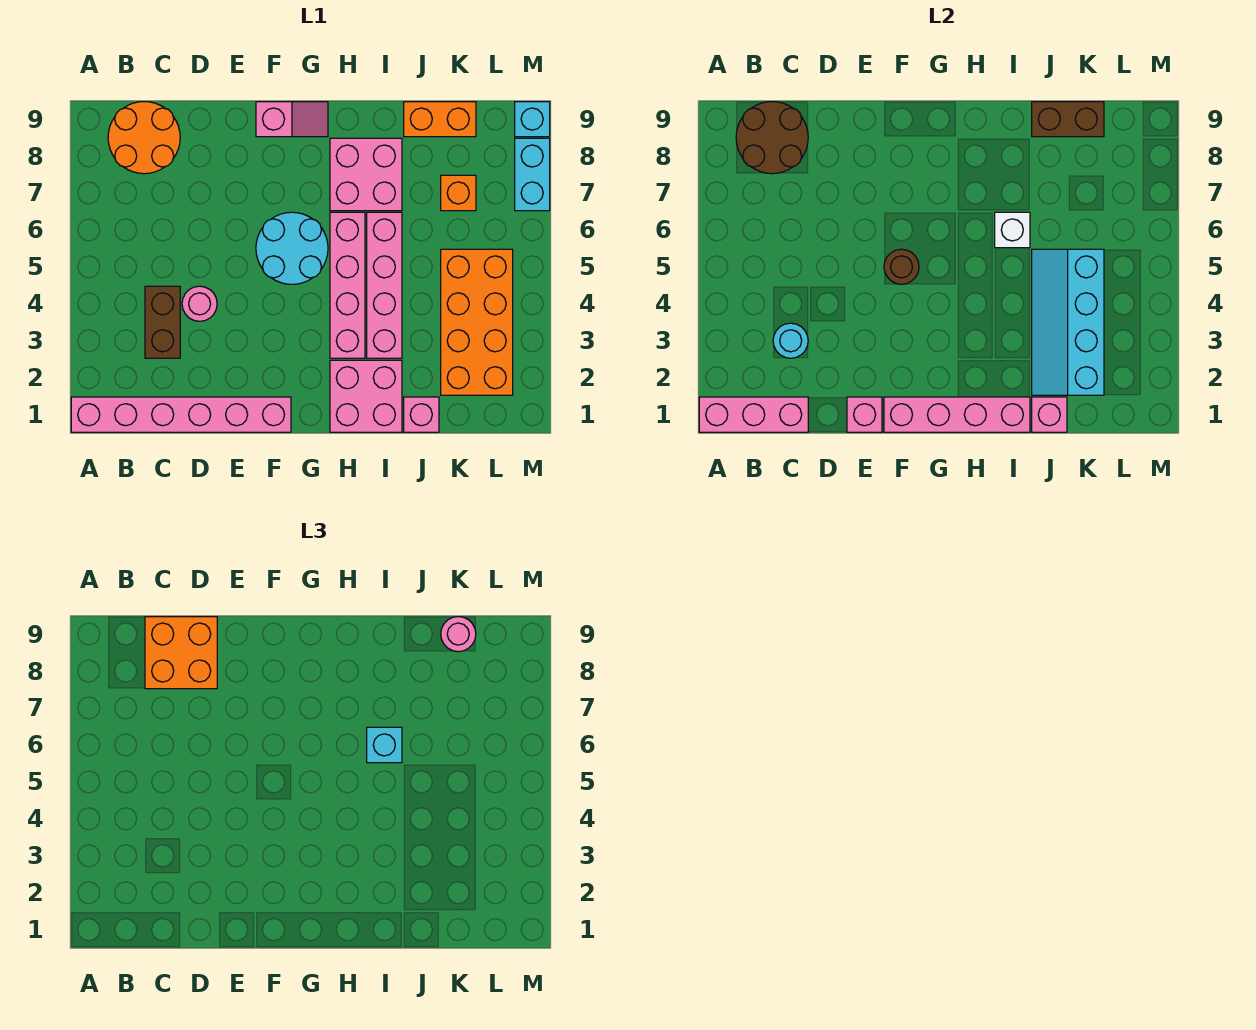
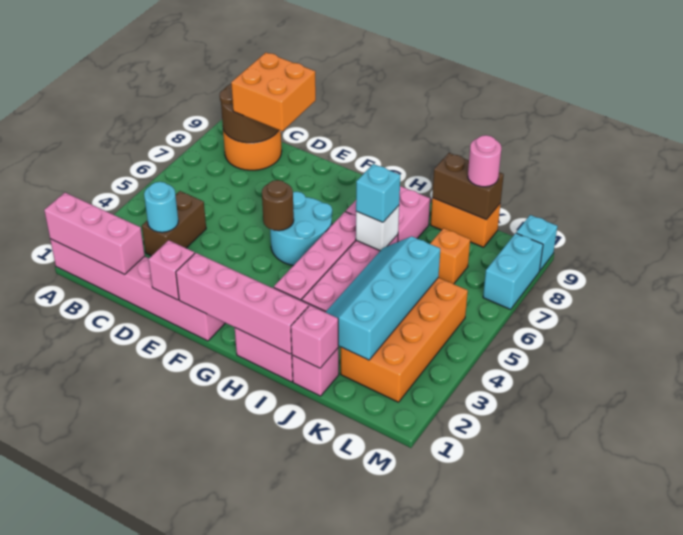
pink round brick D4 level 1 -> none
pink slope F9:G9 level 1 top F -> none

